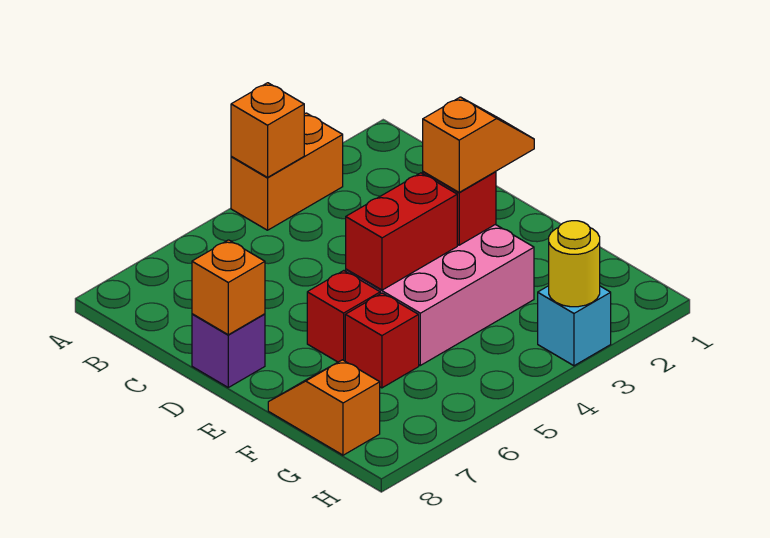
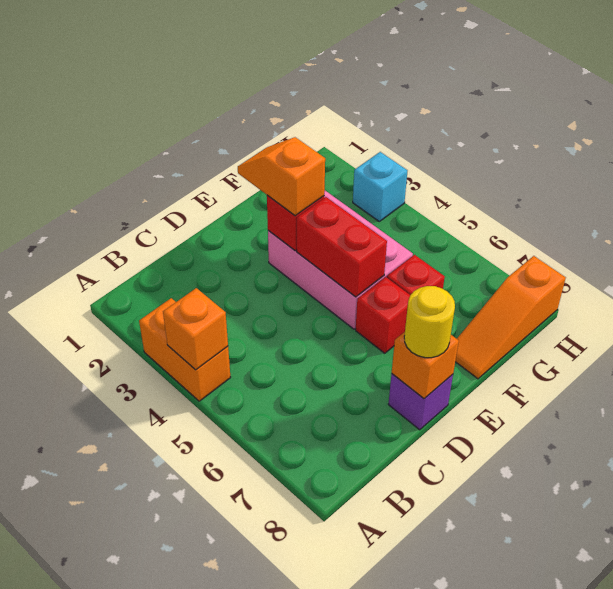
orange slope F8:G8 level 1 top G -> orange slope F8:H8 level 1 top H
yellow round brick H3 level 2 -> yellow round brick D8 level 3

